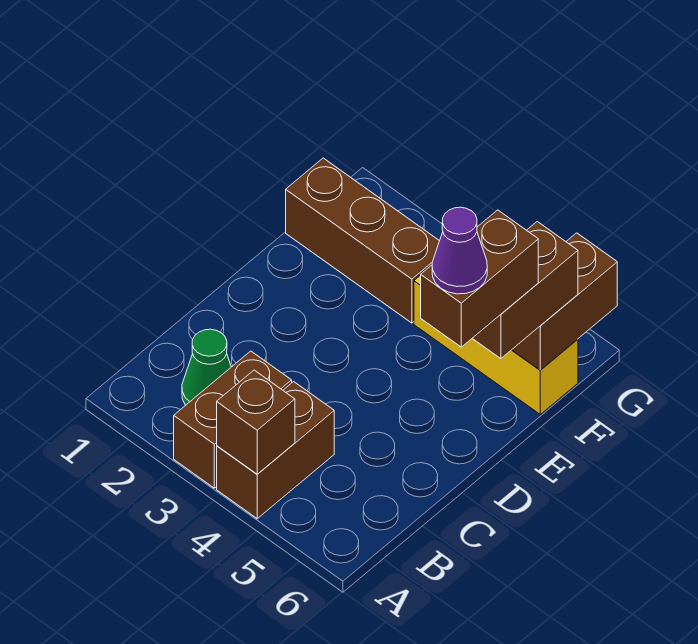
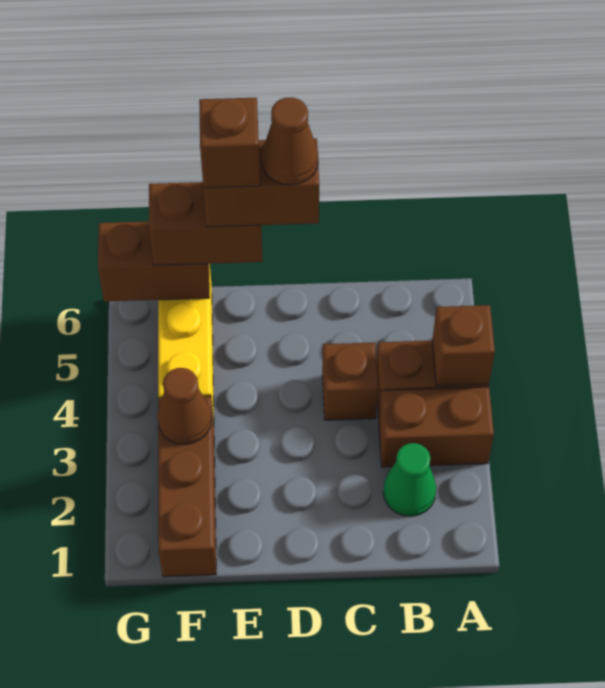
none -> brown brick C4 level 1
purple cone D6 level 5 -> brown cone D6 level 5
none -> brown brick E6 level 5
none -> brown cone F3 level 2

